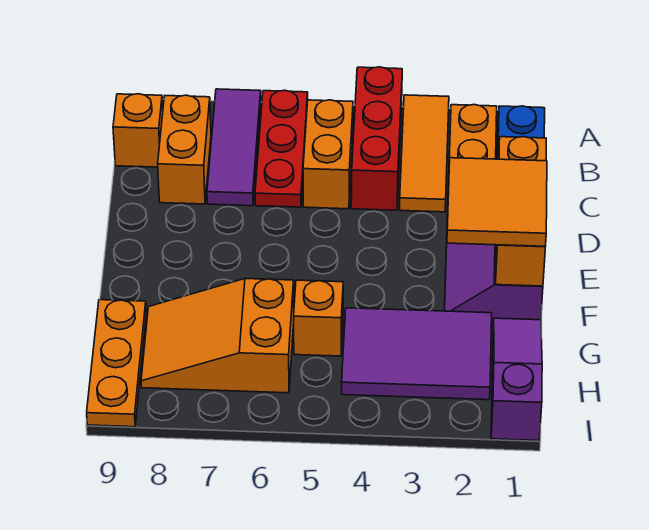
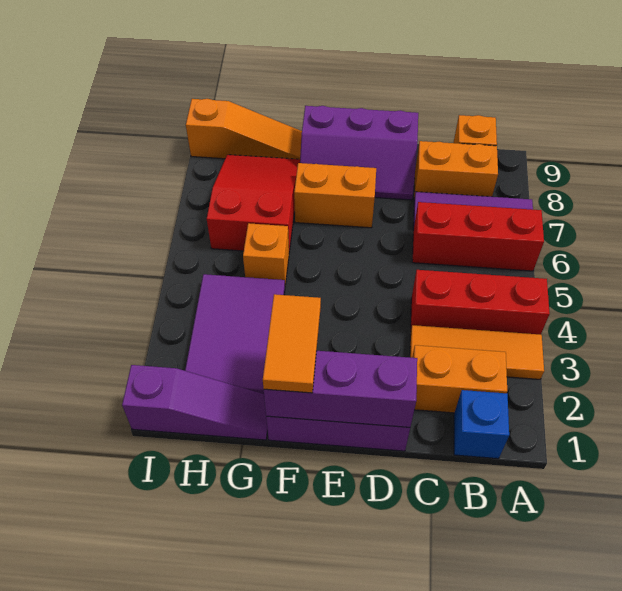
red plate A6:C6 level 1 -> red brick A6:C6 level 1
orange brick B5:C5 level 1 -> orange brick E7:F7 level 1
orange brick D1:F1 level 2 -> purple brick D1:F1 level 2
none -> purple slope D8:F9 level 1 top 9
orange tile E1:F2 level 3 -> orange tile F1:F2 level 3
orange slope G6:H8 level 1 top 6 -> red slope G6:H8 level 1 top 6
orange plate G9:I9 level 1 -> orange slope G9:I9 level 1 top I

